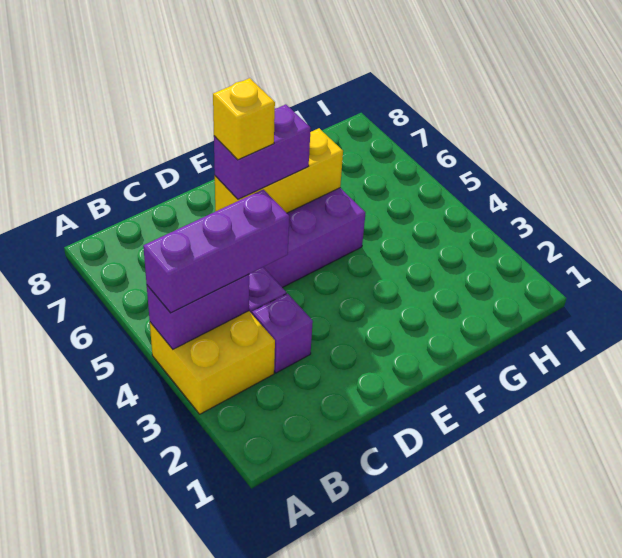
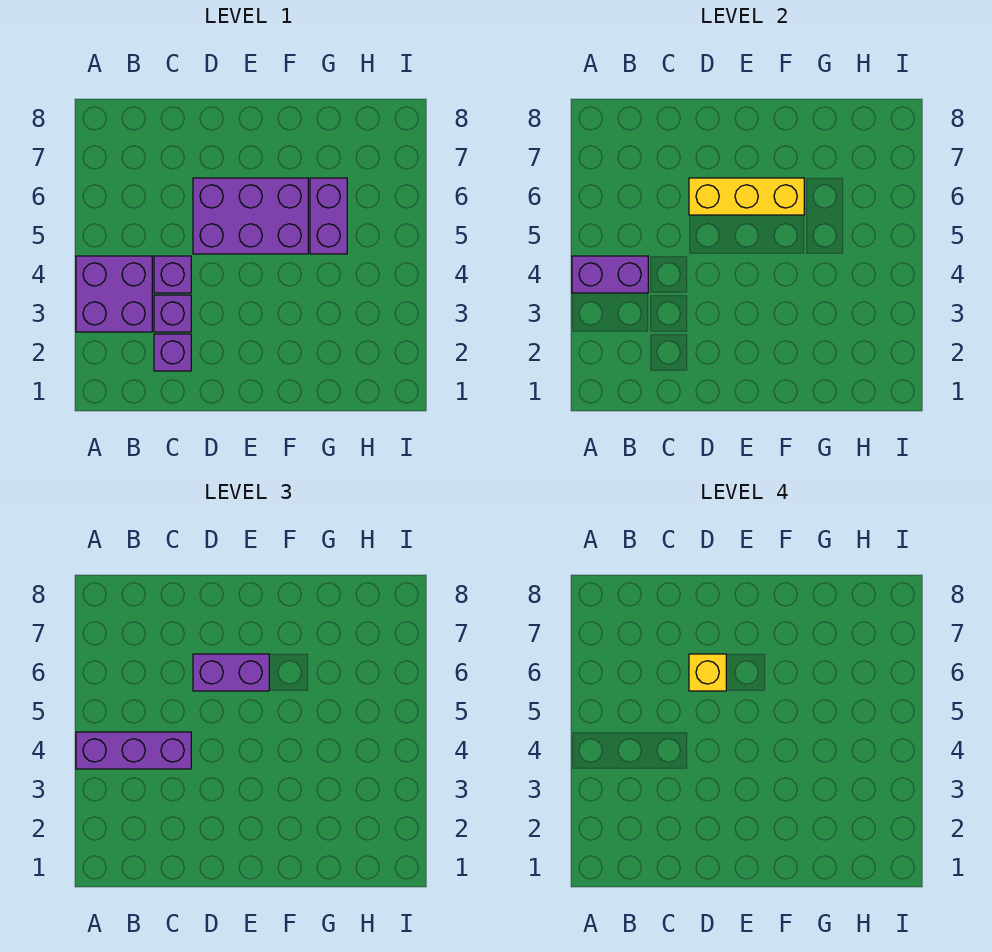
yellow brick A3:B4 level 1 -> purple brick A3:B4 level 1
none -> purple brick C2 level 1
none -> purple brick G5:G6 level 1

